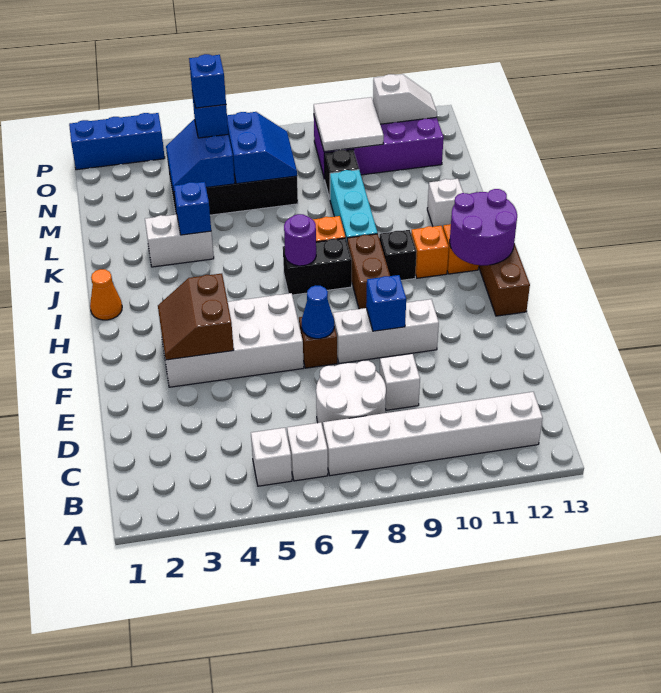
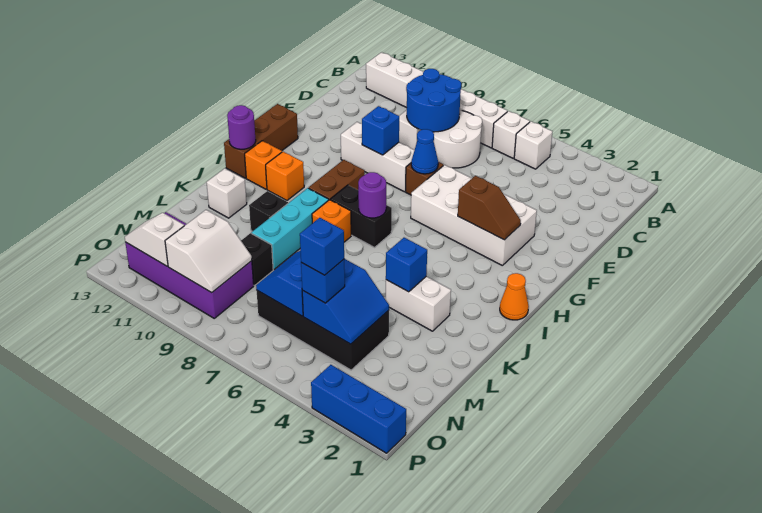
none -> blue round brick C8:D9 level 2
brown slope F3:G4 level 2 top 4 -> brown slope G3:G4 level 2 top 4
purple round brick H12:I13 level 2 -> purple round brick I13 level 2
black brick I10 level 1 -> black brick K10 level 1
white tile N9:O10 level 2 -> white slope N9:O10 level 2 top 10

